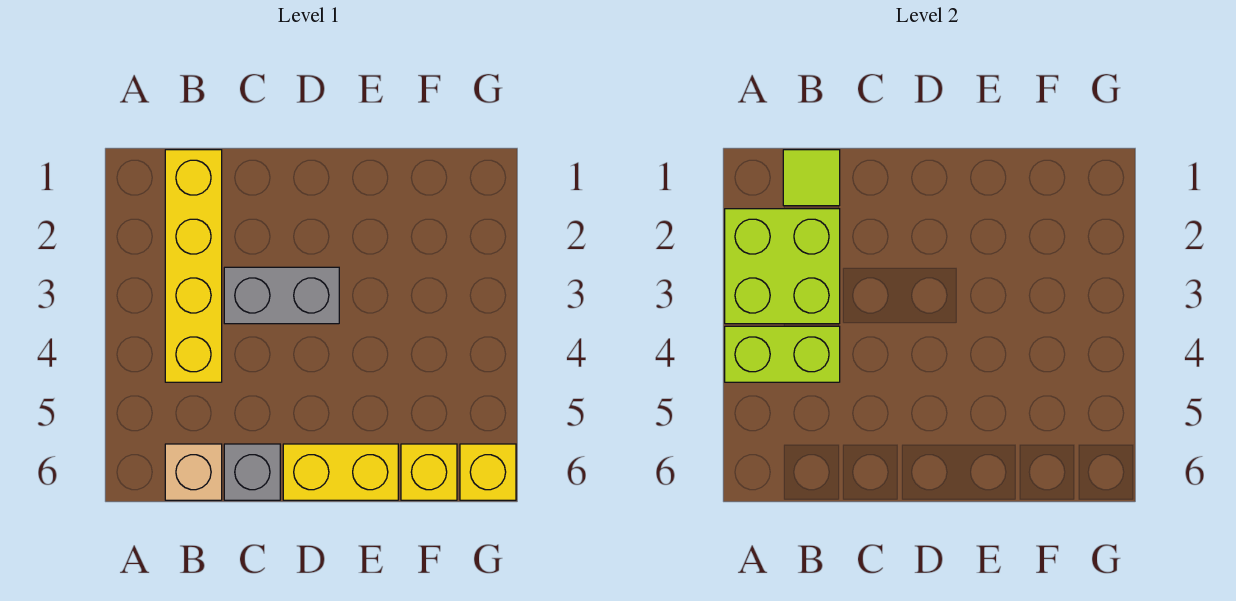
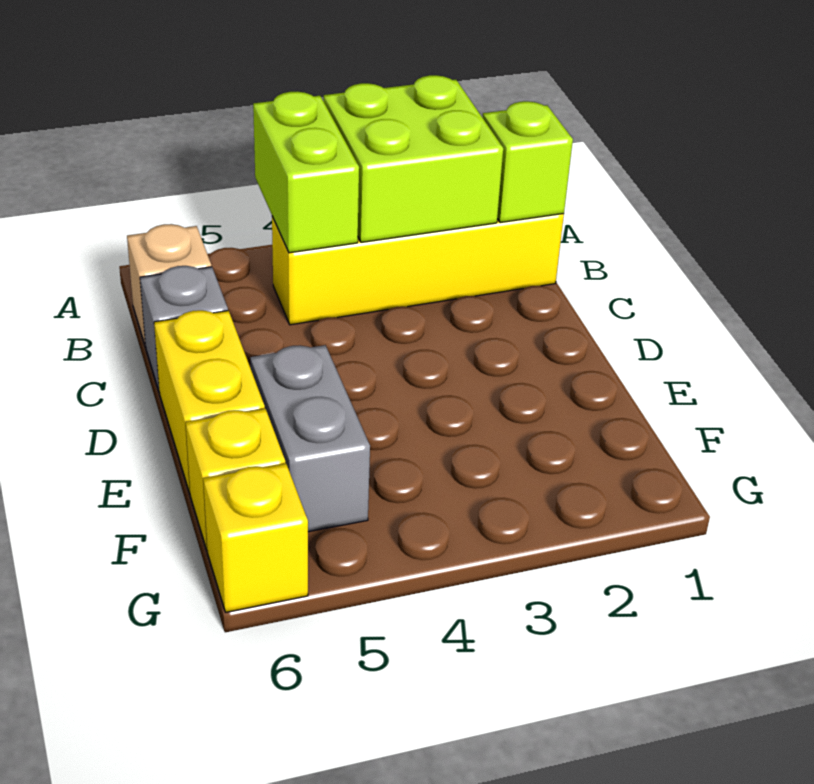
lime tile B1 level 2 -> lime brick B1 level 2
grey brick C3:D3 level 1 -> grey brick E5:F5 level 1

